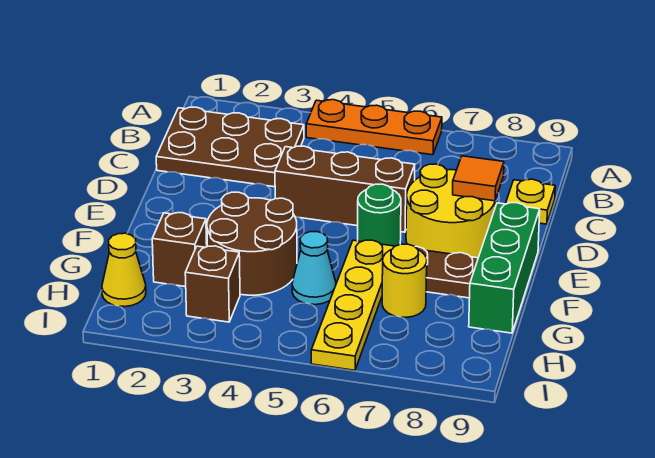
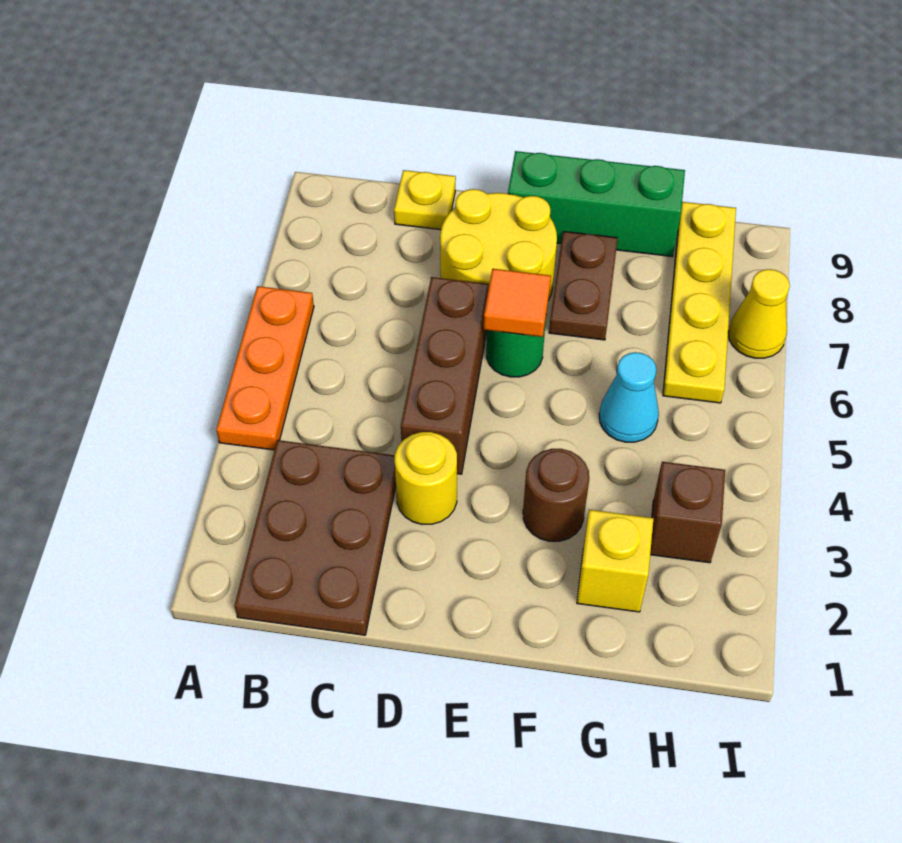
orange tile D8 level 2 -> orange tile E6 level 2
brown round brick F3:G4 level 1 -> brown round brick F3 level 1
yellow plate F6:I6 level 1 -> yellow plate H6:H9 level 1
brown brick G2 level 1 -> yellow brick G2 level 1
yellow round brick G7 level 1 -> yellow round brick D3 level 1
yellow cone H1 level 1 -> yellow cone I7 level 1

